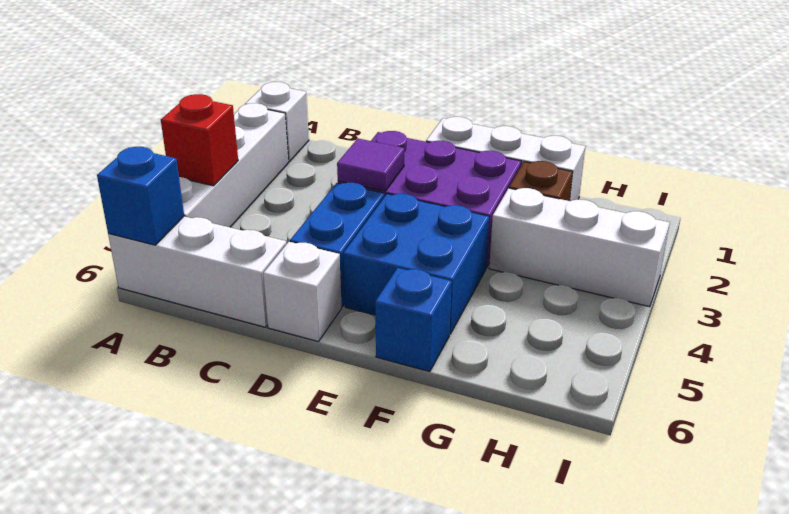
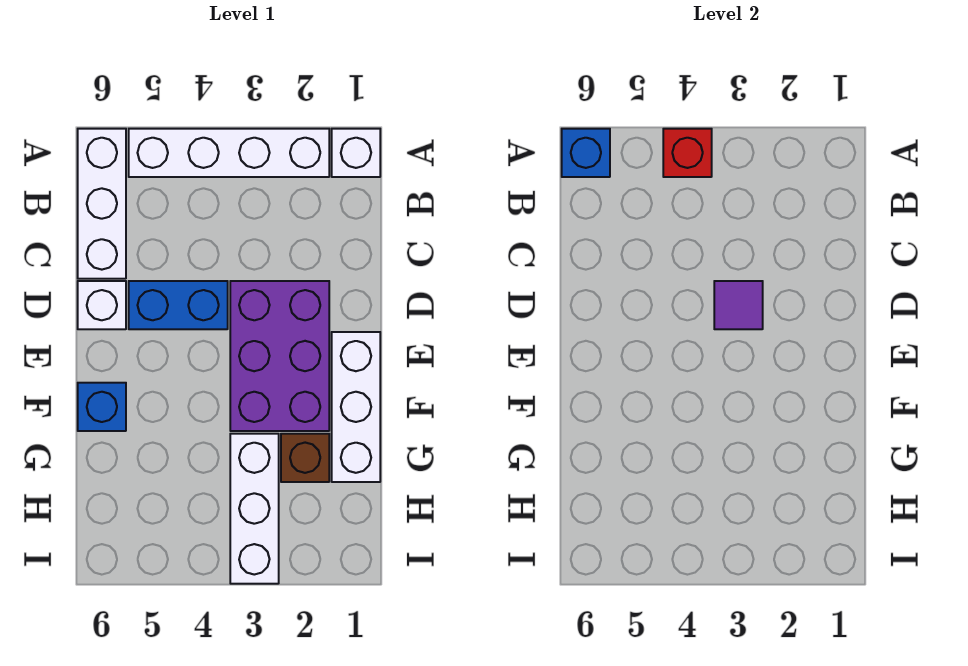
blue brick E4:F5 level 1 -> none

